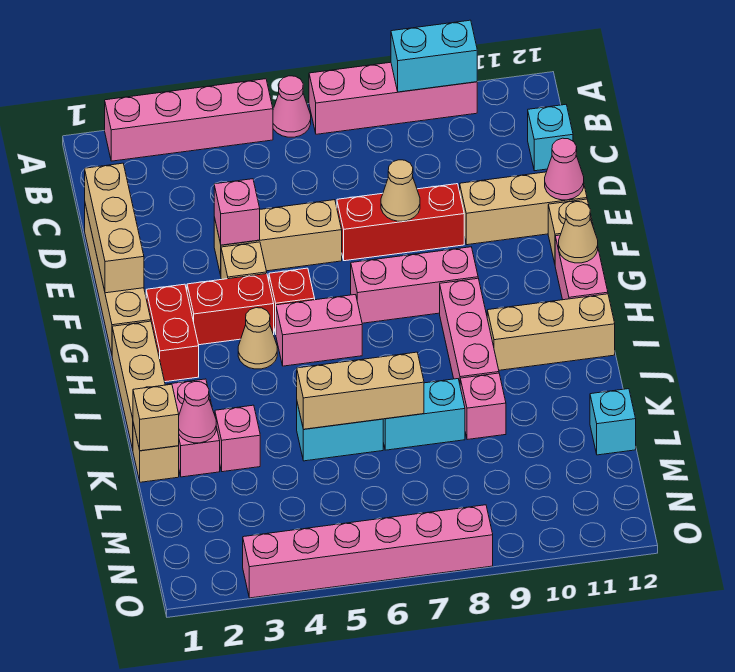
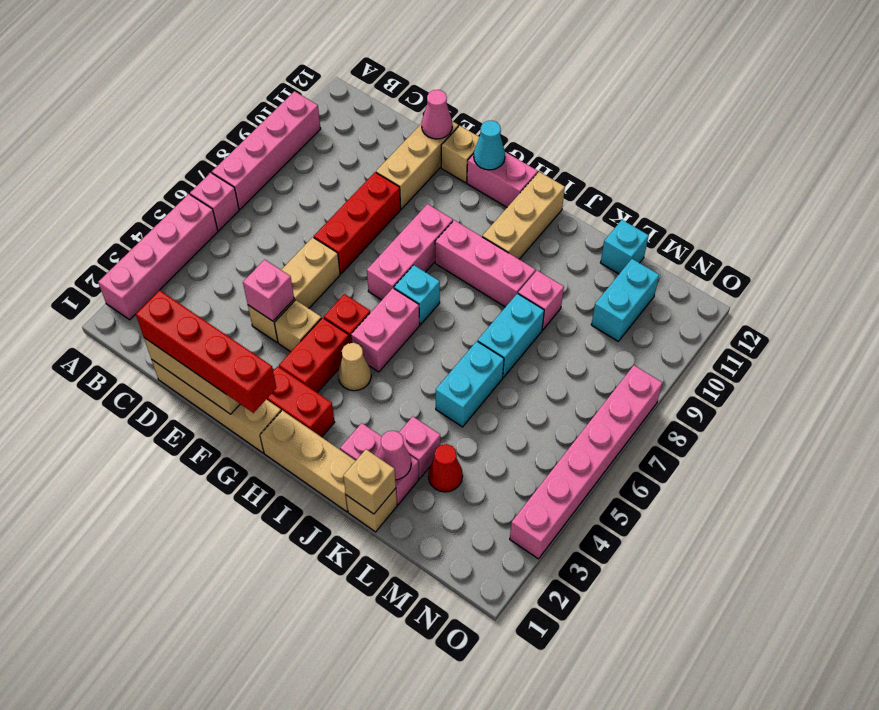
pink cone A6 level 1 -> pink brick A6 level 1
cyan brick A9:A10 level 2 -> cyan brick M10:M11 level 1
cyan brick C12 level 1 -> cyan brick H7 level 1
none -> red brick D1:G1 level 3
tan cone E8 level 2 -> none
tan cone G12 level 2 -> cyan cone G12 level 2
tan brick K5:K7 level 2 -> none
none -> red cone L3 level 1

